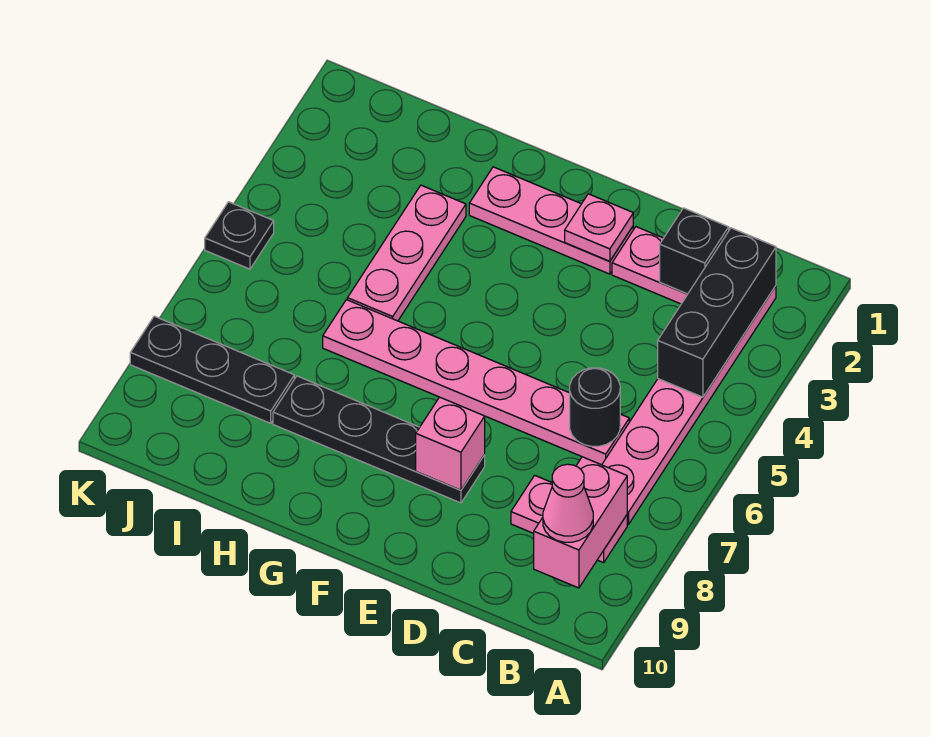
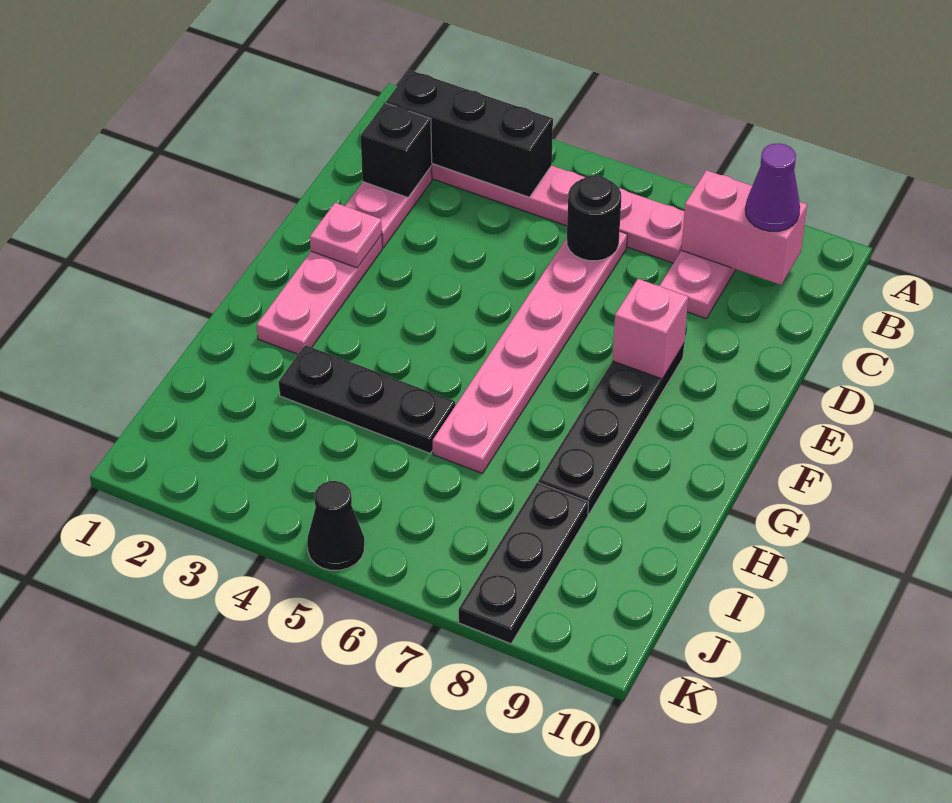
pink cone B9 level 3 -> purple cone B9 level 3
pink plate H3:H5 level 1 -> black plate H3:H5 level 1
black plate K5 level 1 -> black cone K5 level 1

